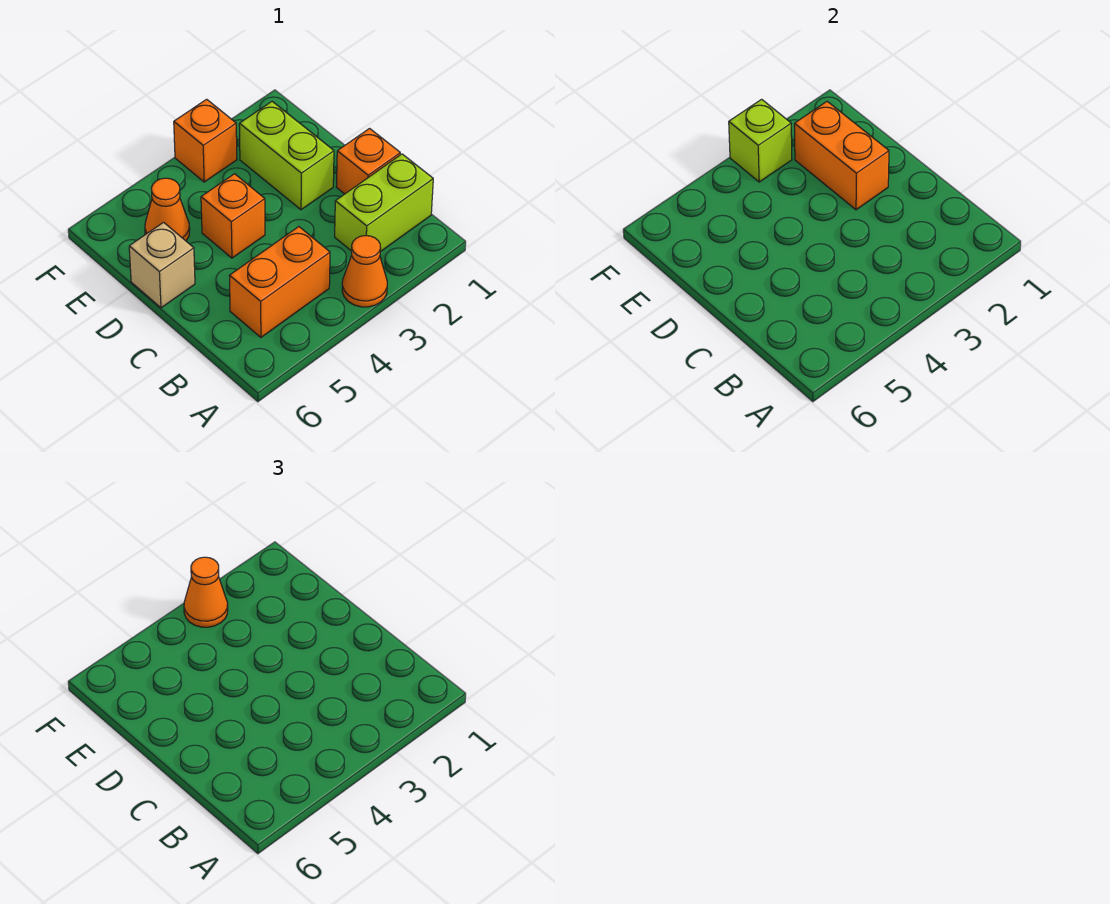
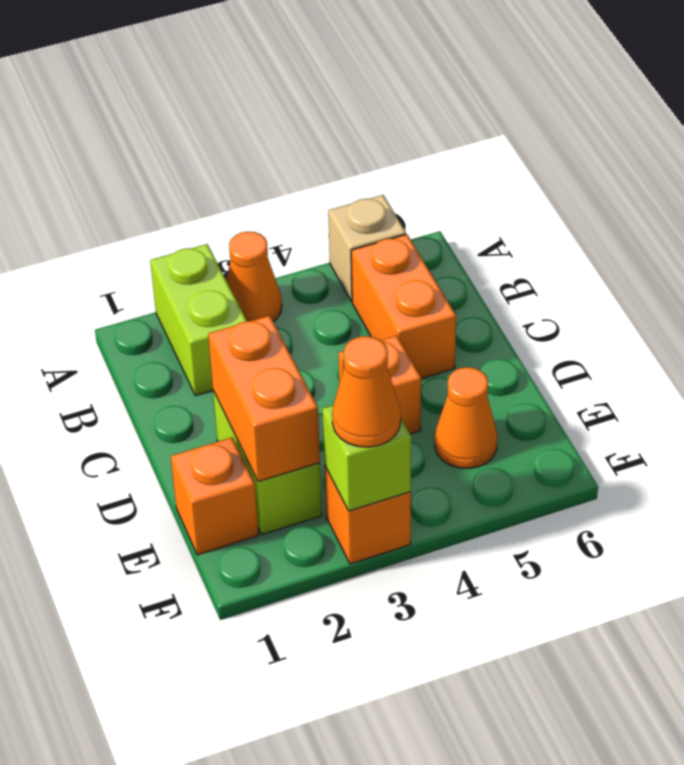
lime brick B1:B2 level 1 -> lime brick A2:B2 level 1
orange brick B4:B5 level 1 -> orange brick B5:C5 level 1
orange brick C1 level 1 -> orange brick E1 level 1
tan brick D6 level 1 -> tan brick A5 level 1

